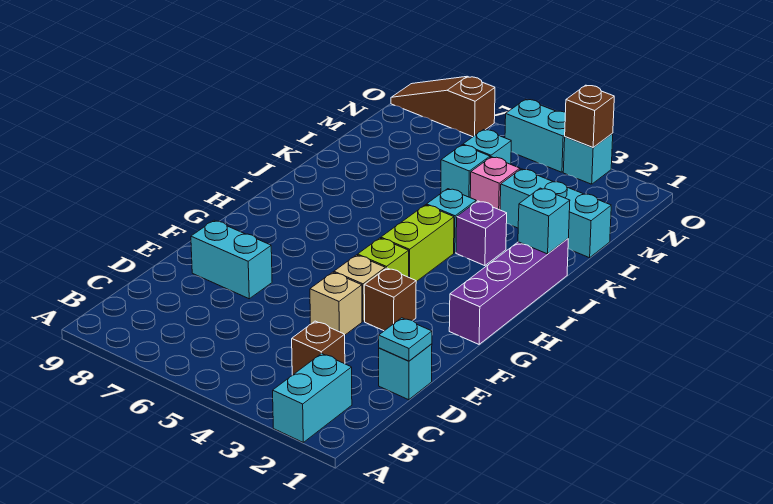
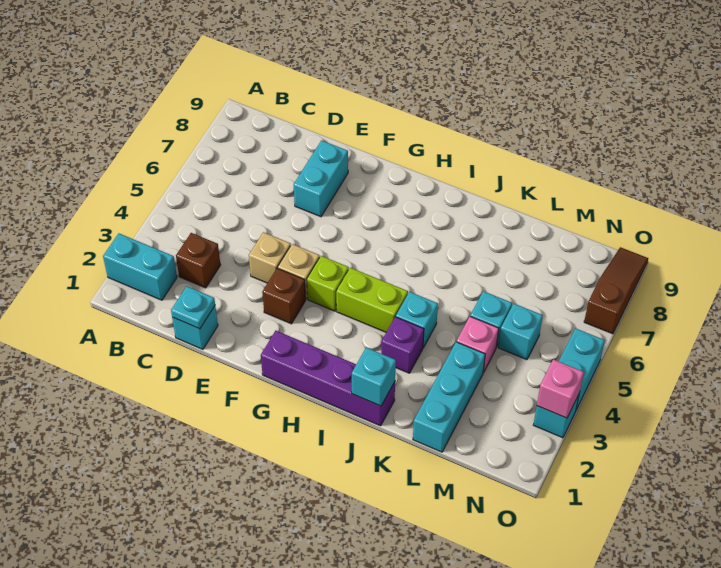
brown brick O3 level 2 -> pink brick O3 level 2

